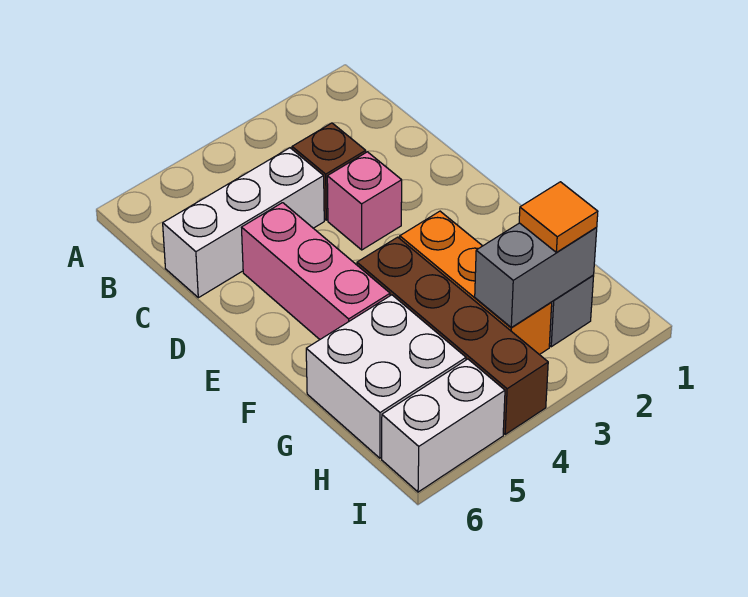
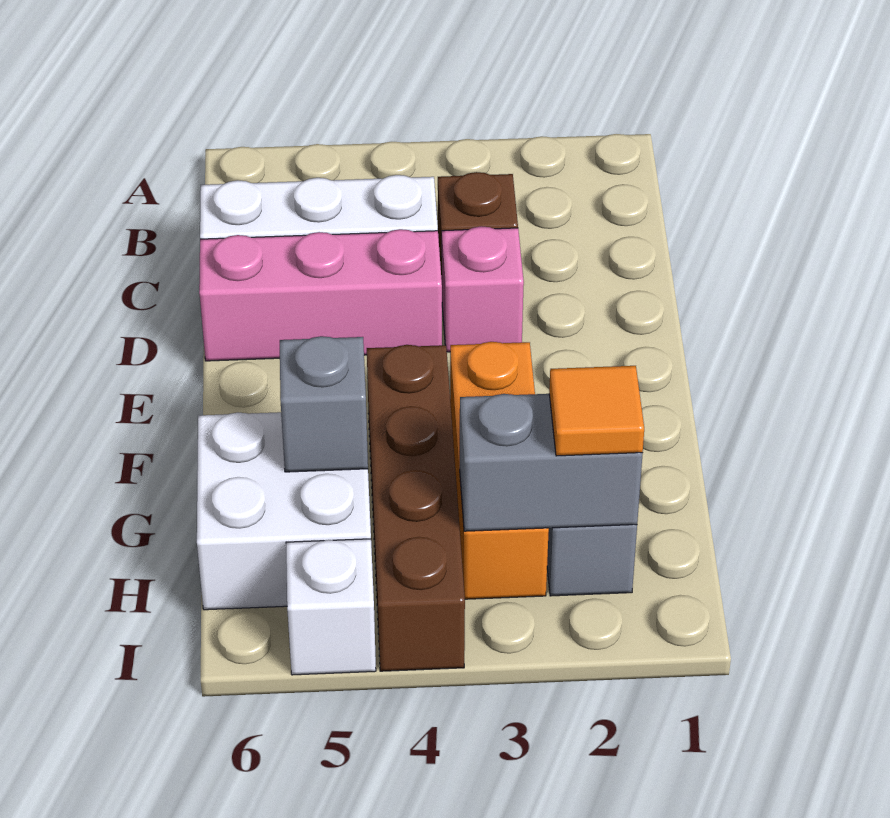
pink brick D5:F5 level 1 -> pink brick D4:D6 level 1
none -> grey brick G5 level 2
white brick I5:I6 level 1 -> white brick I5 level 1

